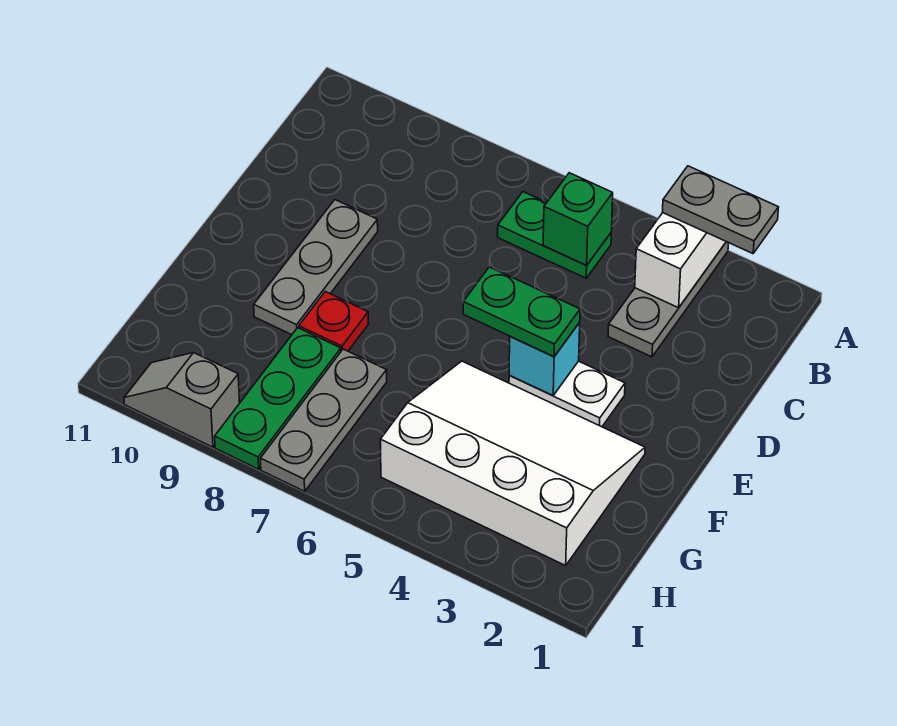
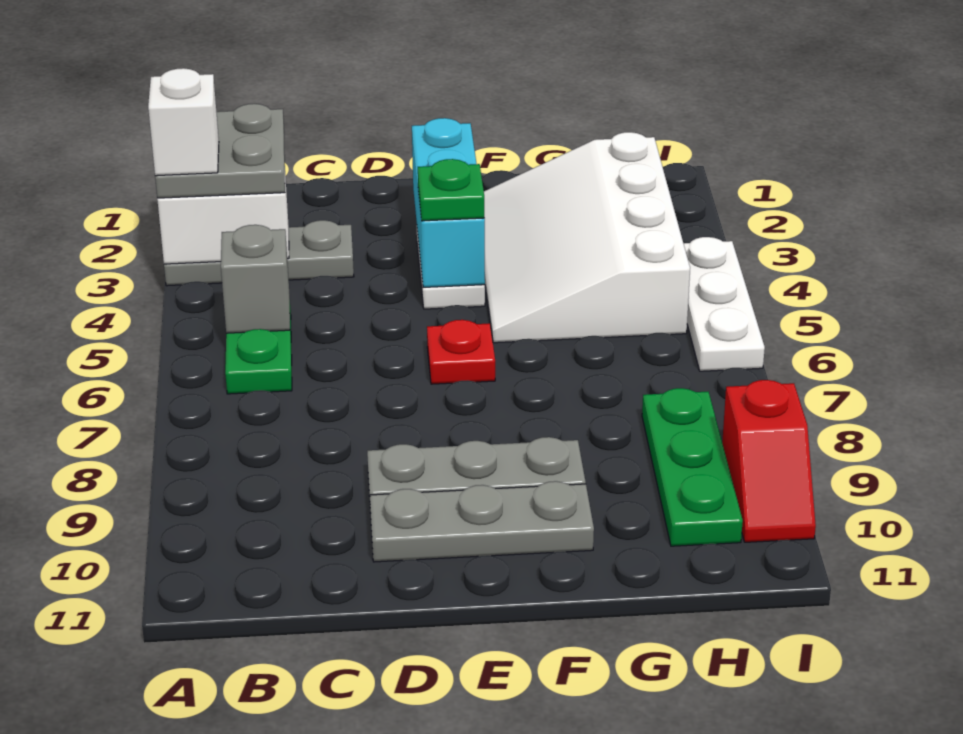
grey plate A2:A3 level 3 -> grey plate A2:B3 level 3
none -> white brick A3 level 4
green brick B5 level 2 -> grey brick B5 level 2
cyan brick E4 level 2 -> cyan brick E2:E4 level 2
green plate E4:E5 level 3 -> green plate E4 level 3
red plate F8 level 1 -> red plate E6 level 1
grey plate G7:I7 level 1 -> grey plate D10:F10 level 1
green plate G8:I8 level 1 -> green plate H8:H10 level 1
none -> white plate I4:I6 level 1
grey slope I9:I10 level 1 top 9 -> red slope I9:I10 level 1 top 9

